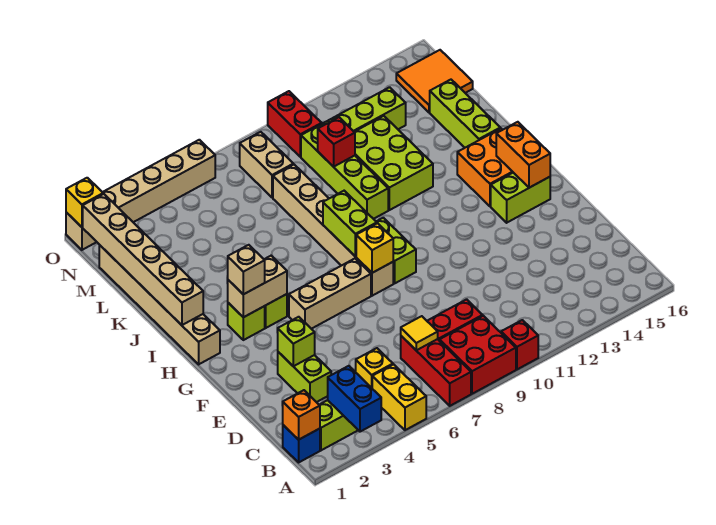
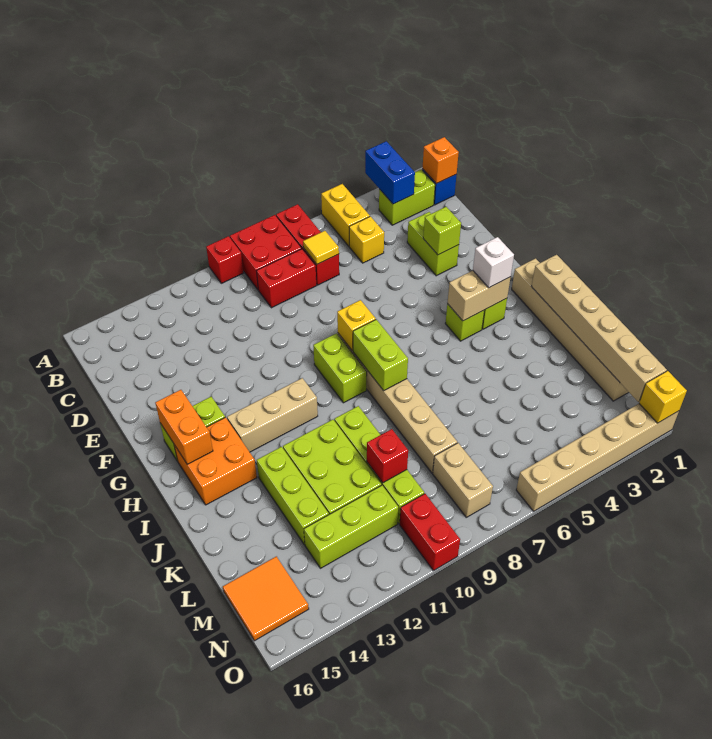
tan brick G5:G7 level 1 -> tan brick H11:H13 level 1
tan brick H3 level 3 -> white brick H3 level 3
lime brick J15:L15 level 1 -> lime brick J13:L13 level 1

